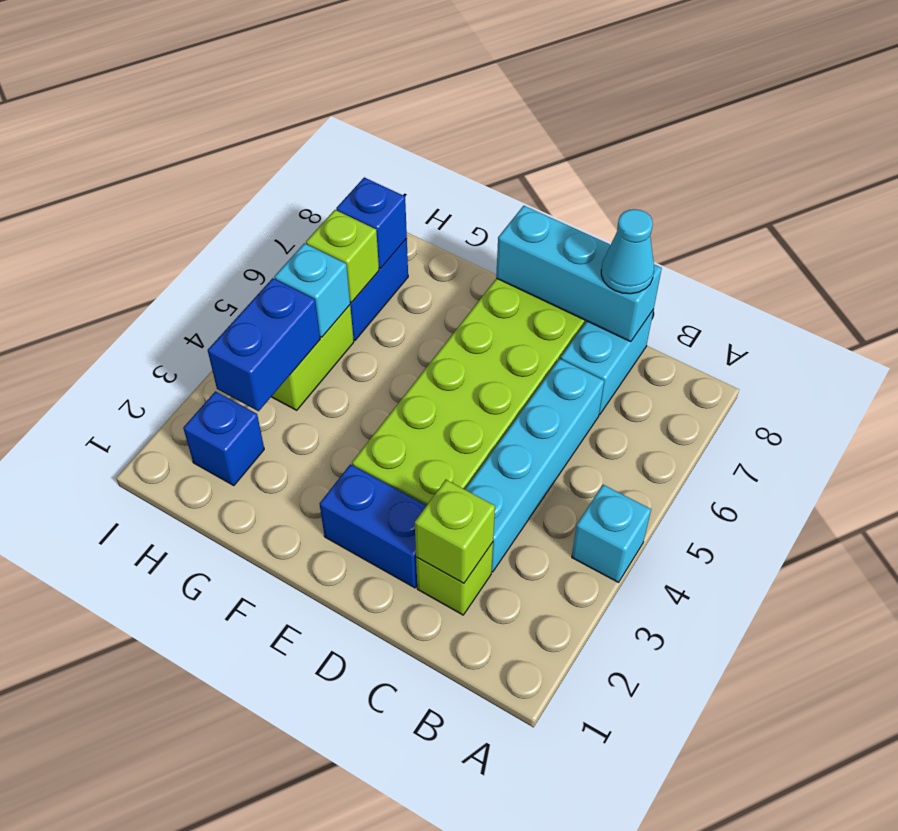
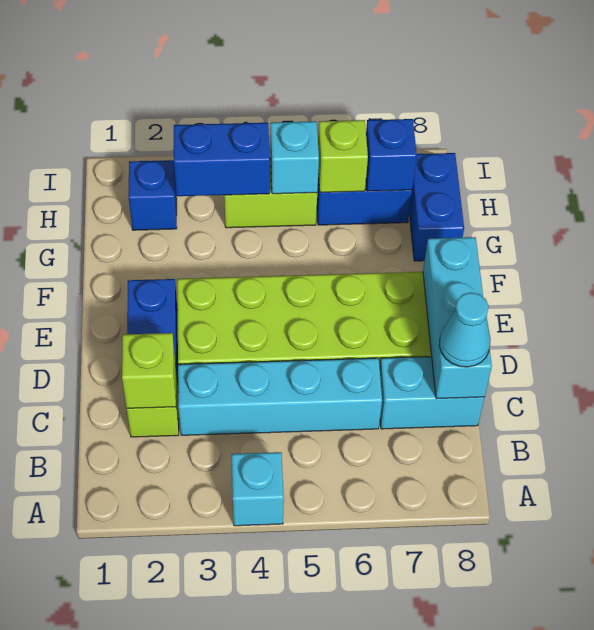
none -> blue brick G8:H8 level 1

